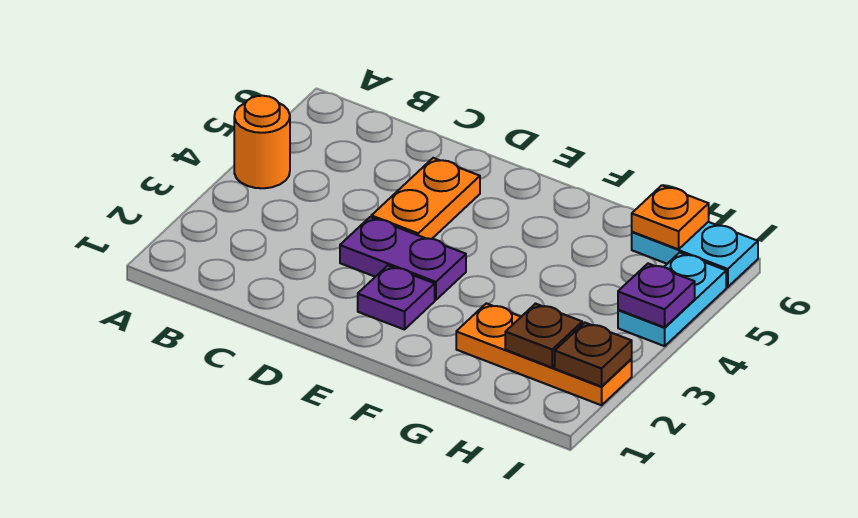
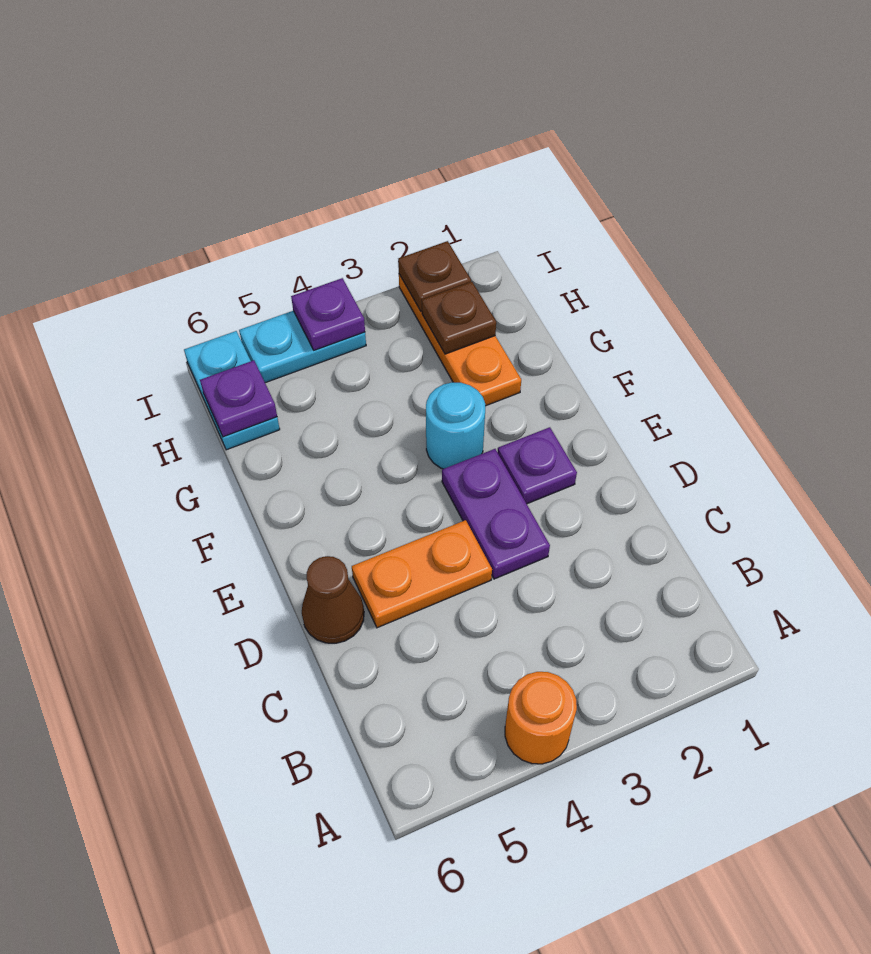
none -> brown cone D6 level 1
none -> cyan round brick F3 level 1
orange plate H6 level 2 -> purple plate H6 level 2

